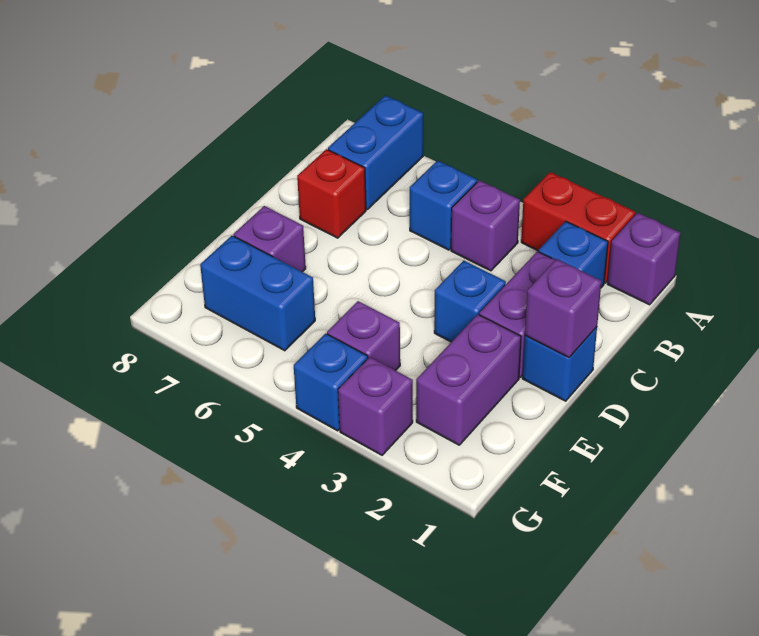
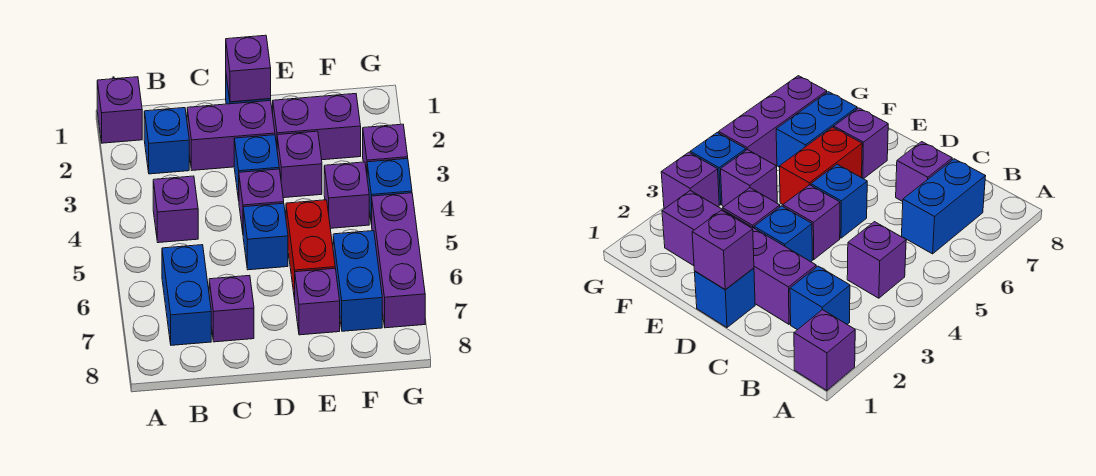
red brick A2:A3 level 1 -> red brick E5:E6 level 1
blue brick A7:B7 level 1 -> blue brick B6:B7 level 1
blue brick B5 level 1 -> blue brick D5 level 1
red brick C7 level 1 -> purple brick C7 level 1
none -> purple brick D4 level 1
none -> purple brick E3 level 1
none -> purple brick G5:G7 level 1

